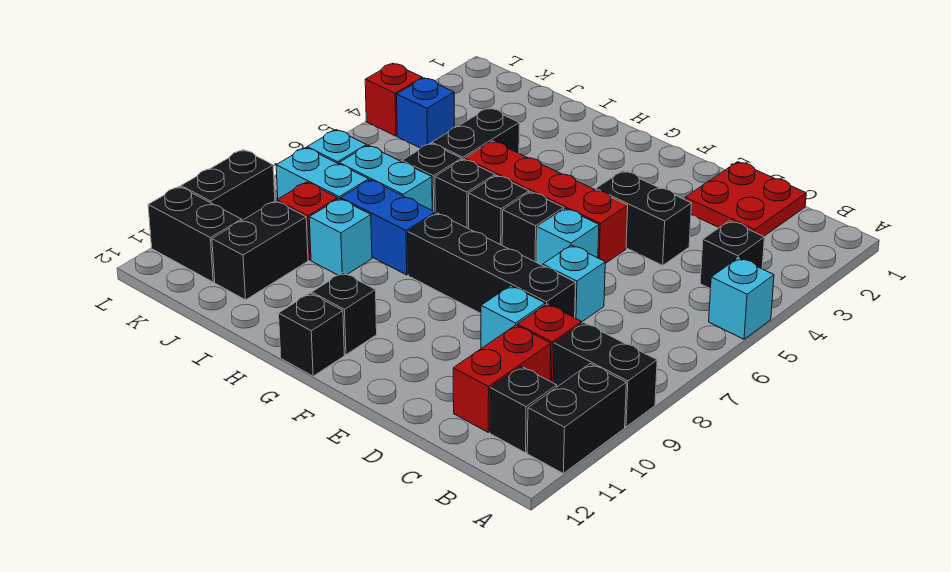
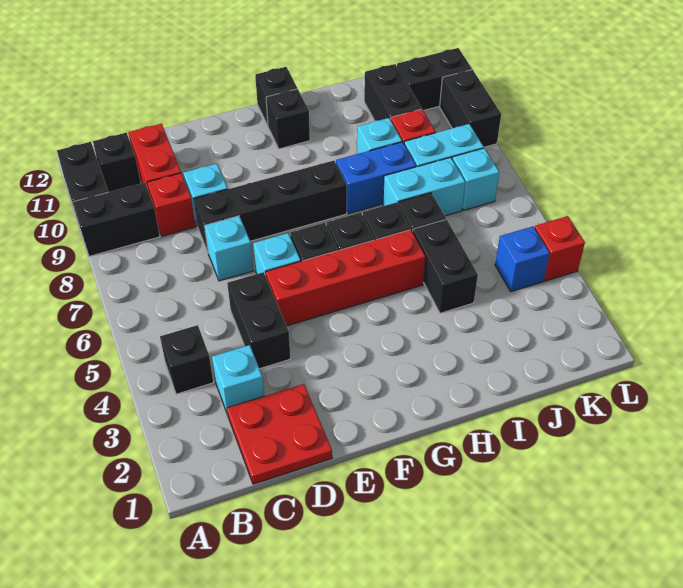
cyan brick A5 level 1 -> cyan brick C3 level 1
black brick D4:E4 level 1 -> black brick D4:D5 level 1

